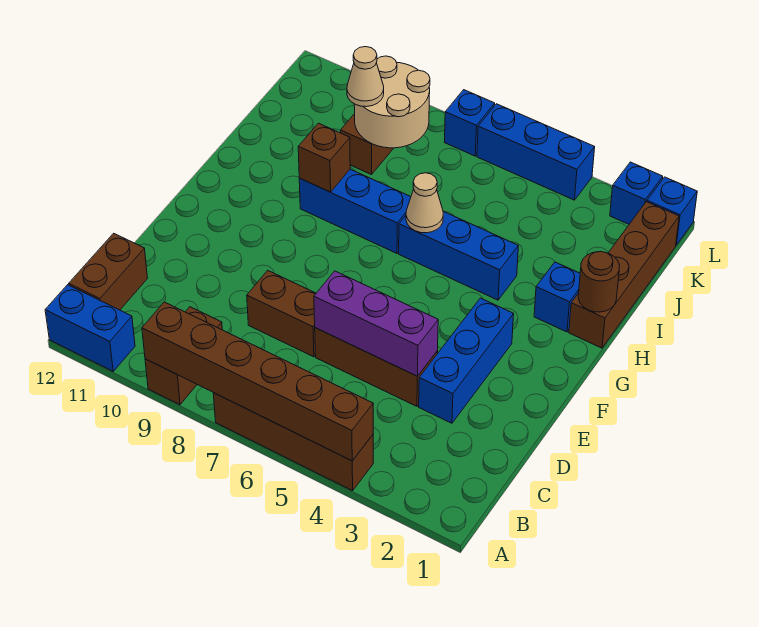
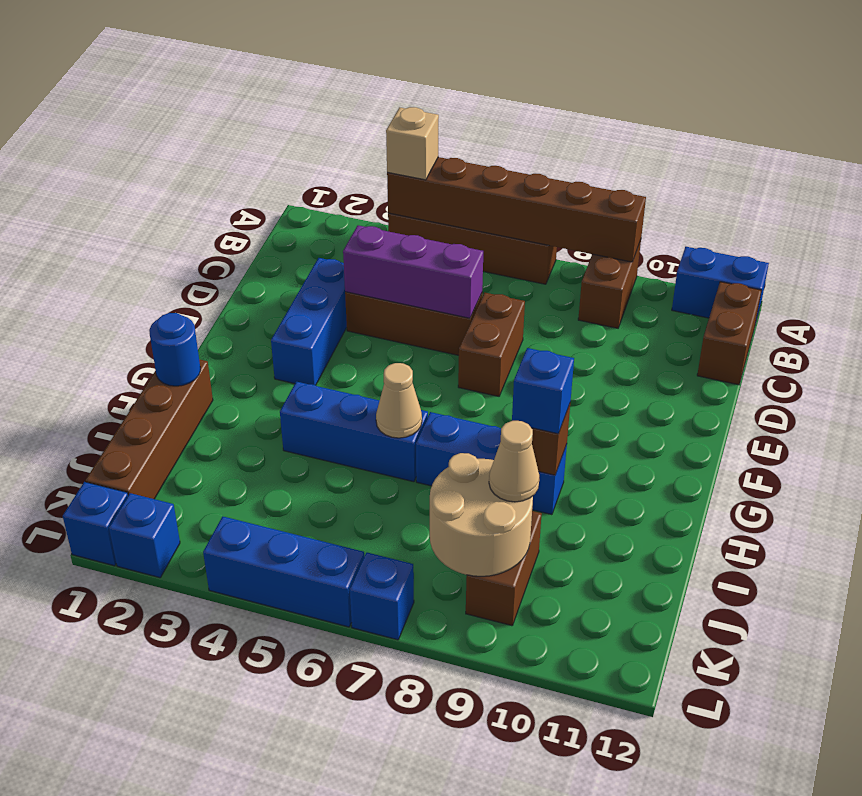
none -> tan brick A4 level 3
brown brick D7:D8 level 1 -> brown brick D7:E7 level 1
brown round brick H1 level 2 -> blue round brick H1 level 2
blue brick H2 level 1 -> blue brick H9 level 3

